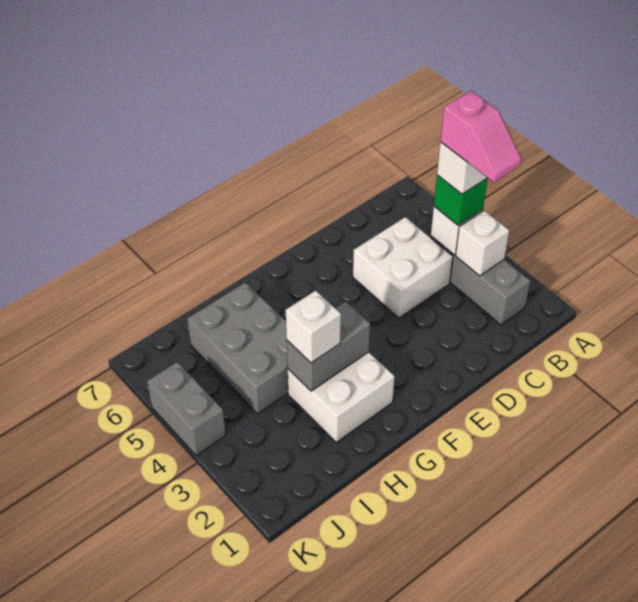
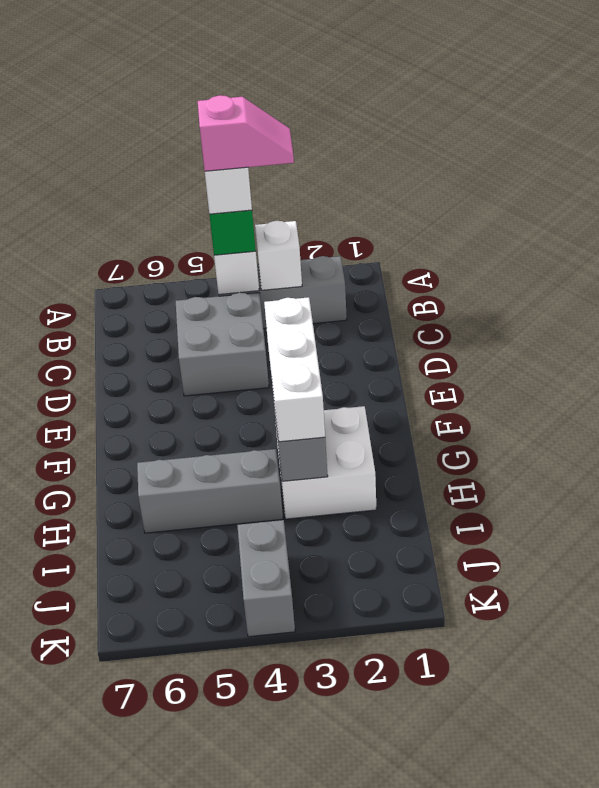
white brick C4:D5 level 1 -> grey brick C4:D5 level 1
white brick H3 level 3 -> white brick F3:H3 level 3
grey brick H4:I6 level 1 -> grey brick H4:H6 level 1
grey brick K4:K5 level 1 -> grey brick J4:K4 level 1

